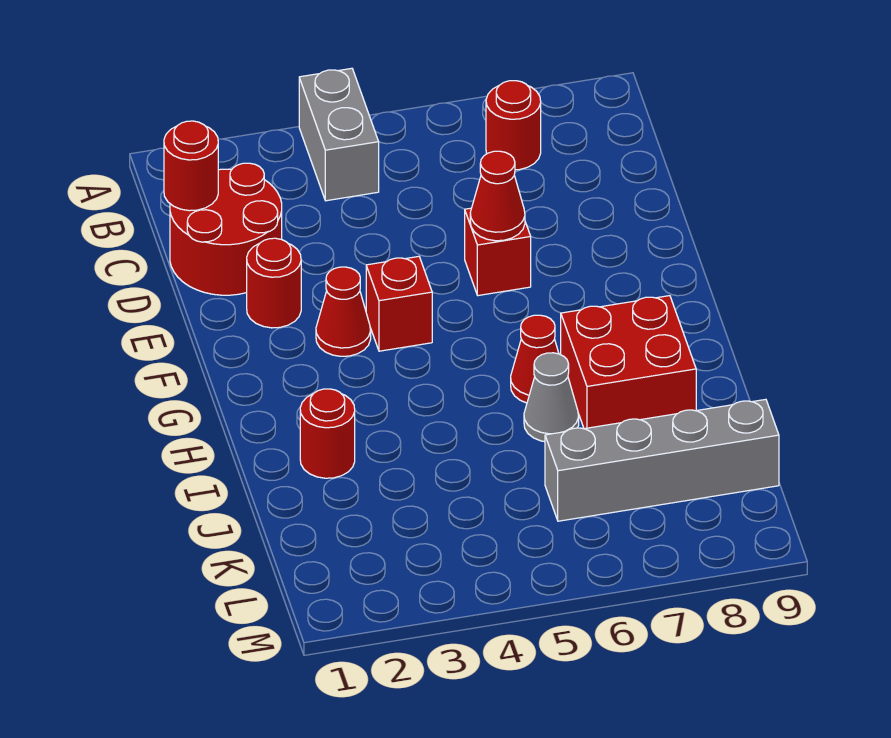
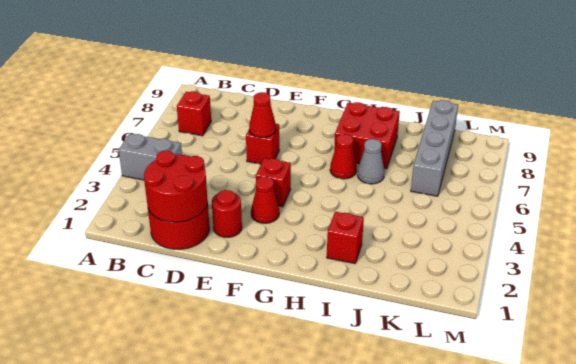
red round brick B7 level 1 -> red brick B7 level 1
red round brick C1 level 2 -> red round brick C1:D2 level 2
red round brick I2 level 1 -> red brick I2 level 1

